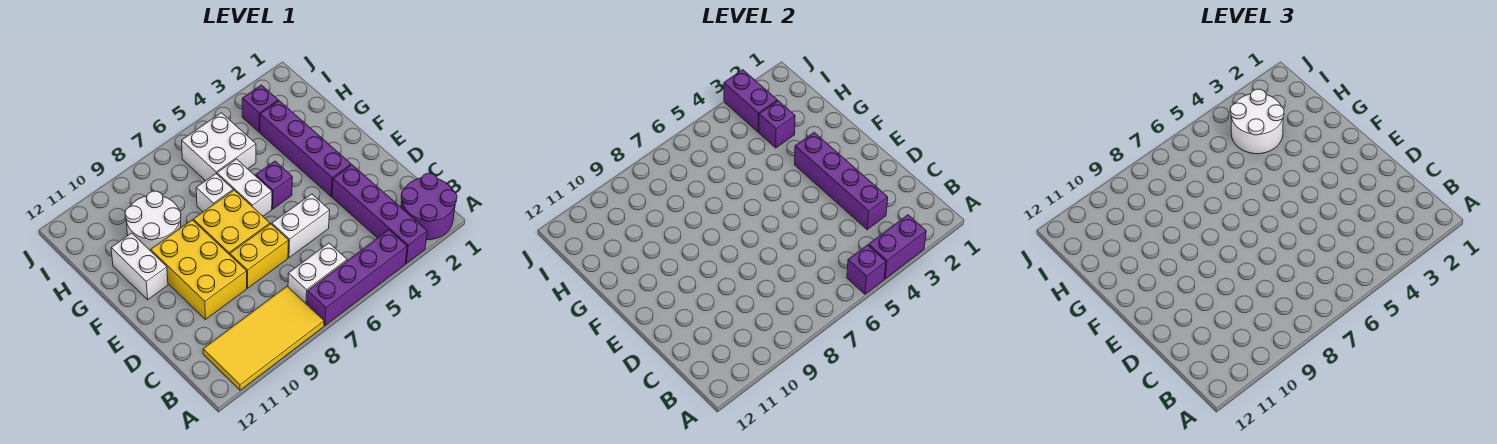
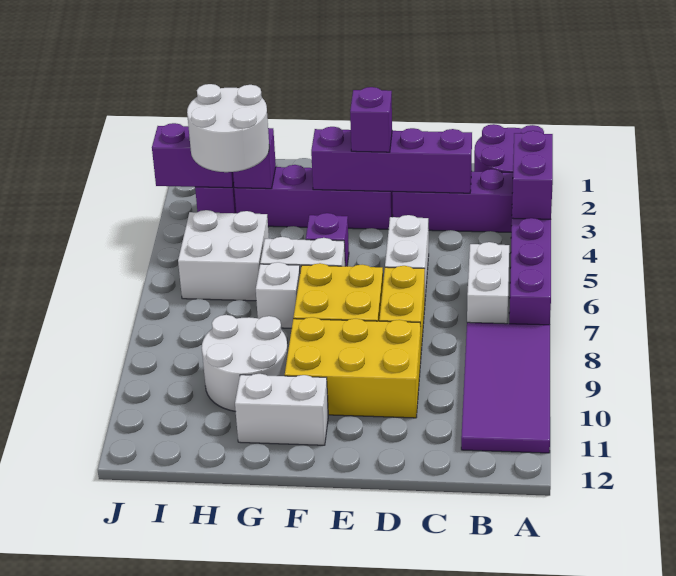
purple brick A5 level 2 -> purple brick E3 level 3
yellow tile A8:B11 level 1 -> purple tile A8:B11 level 1

